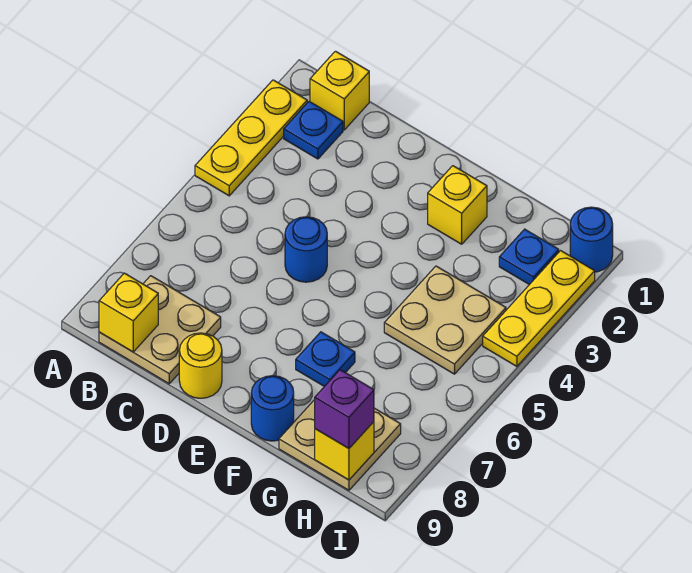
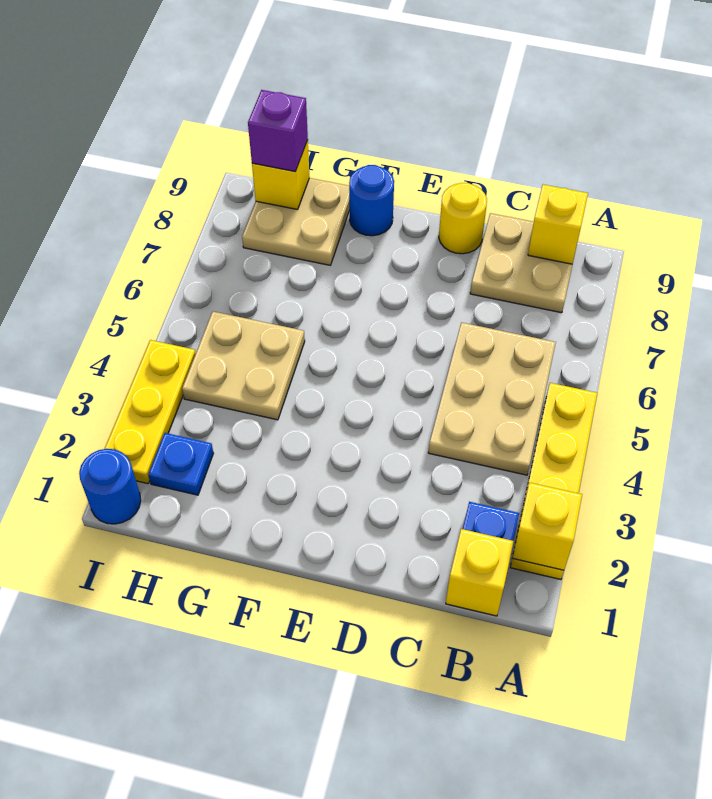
yellow plate A2:A4 level 1 -> yellow plate A2:A5 level 1
none -> tan plate B4:C6 level 1
blue round brick D5 level 1 -> none
yellow brick F2 level 1 -> yellow brick A2 level 2
blue plate F7 level 1 -> none

